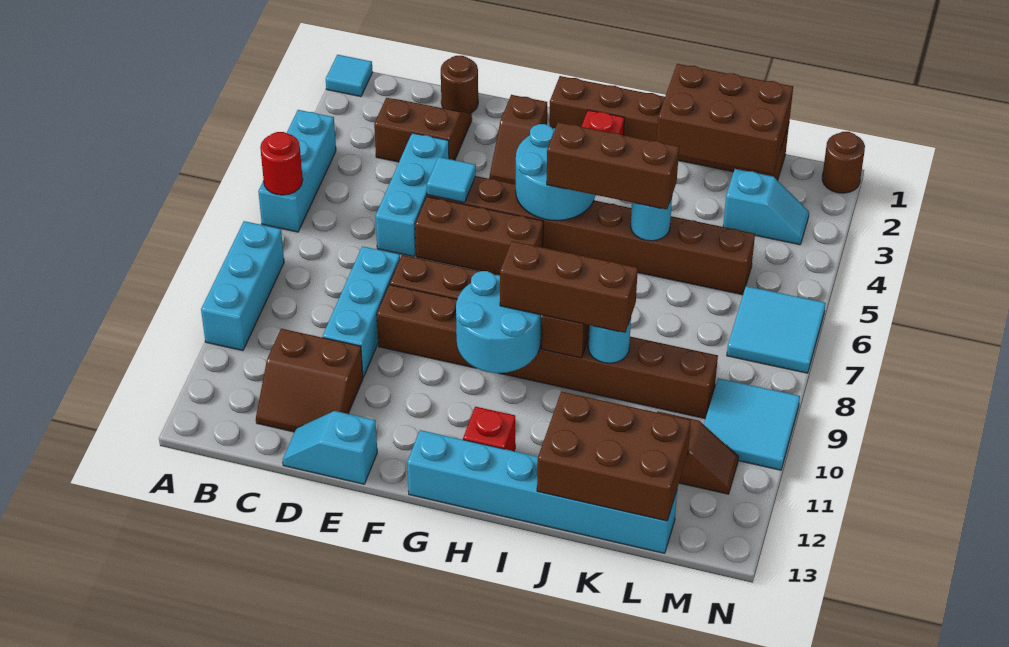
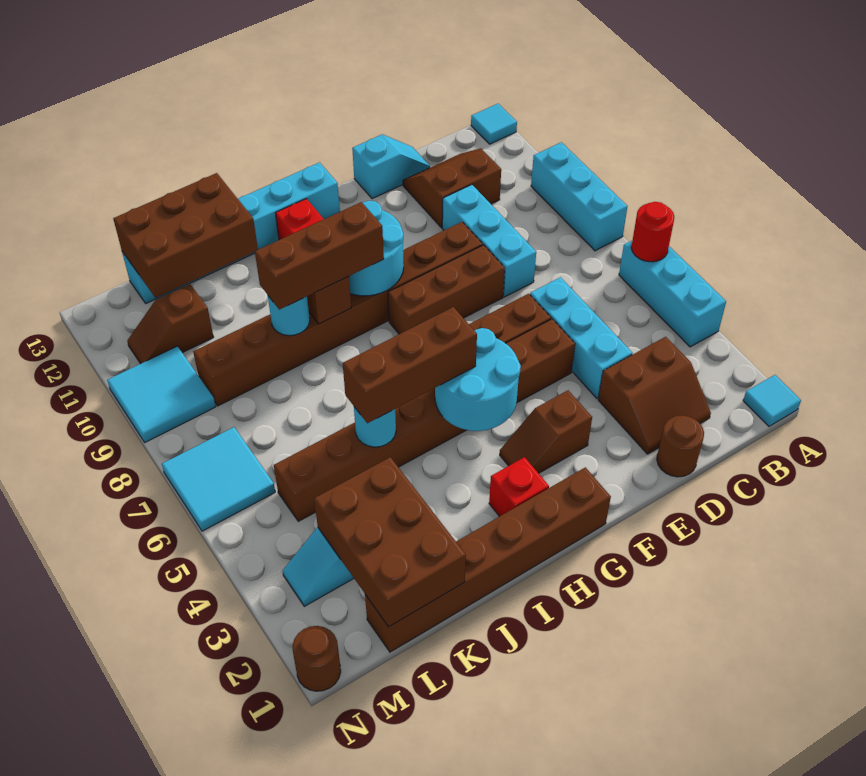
cyan tile E5 level 2 -> cyan tile A13 level 1
brown slope F2:F3 level 1 top 2 -> brown slope F3:G3 level 1 top F
brown brick J1:L2 level 2 -> brown brick K1:L3 level 2

